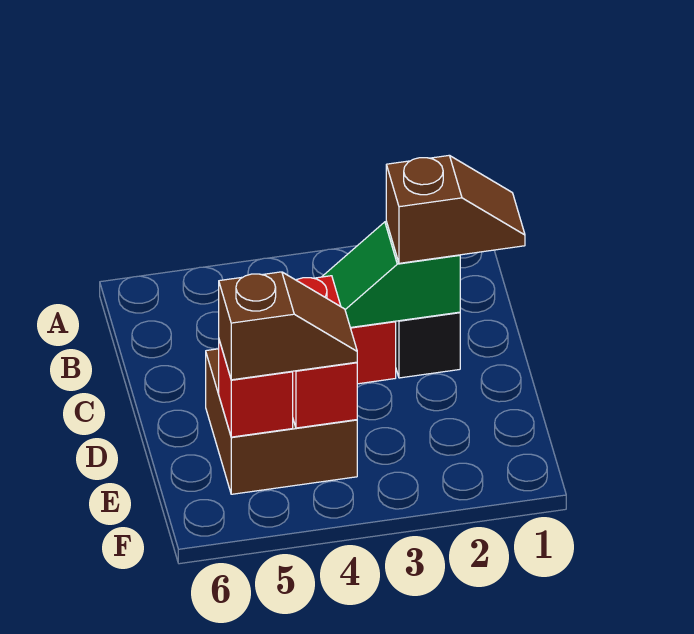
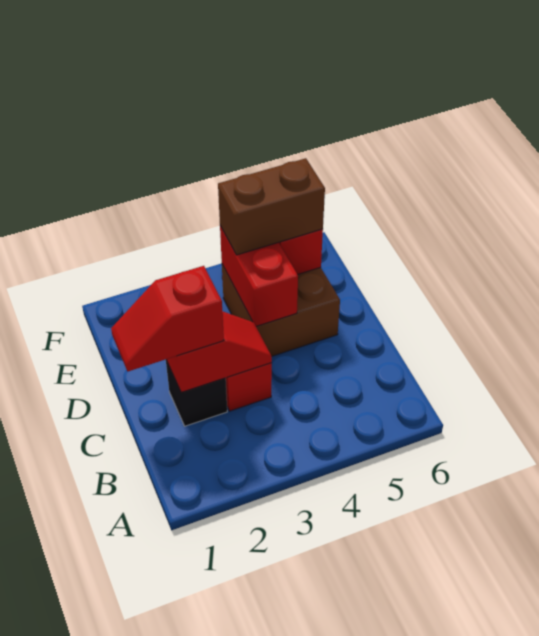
brown slope C1:C2 level 3 top 2 -> red slope C1:C2 level 3 top 2
green slope C2:C3 level 2 top 2 -> red slope C2:C3 level 2 top 2
brown slope E4:E5 level 3 top 5 -> brown brick E4:E5 level 3

